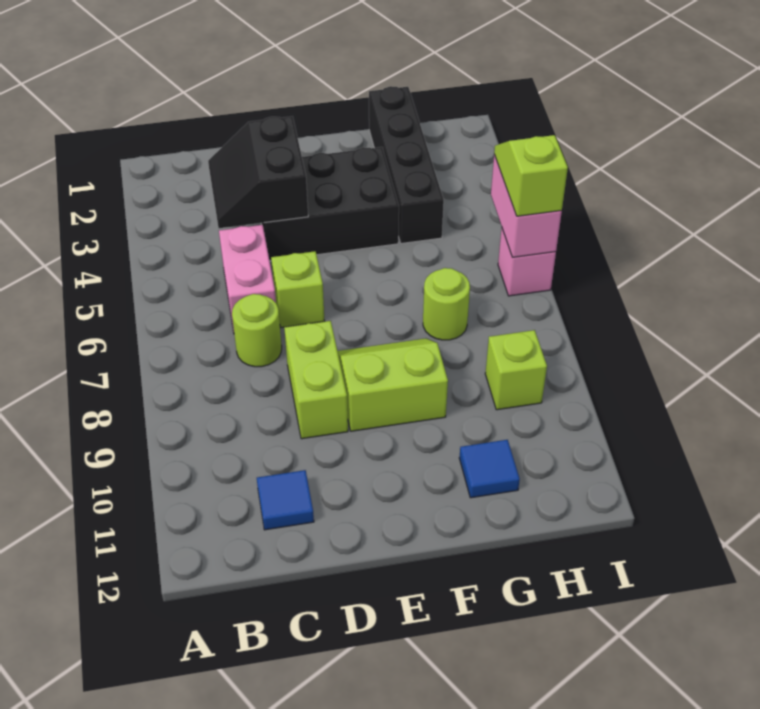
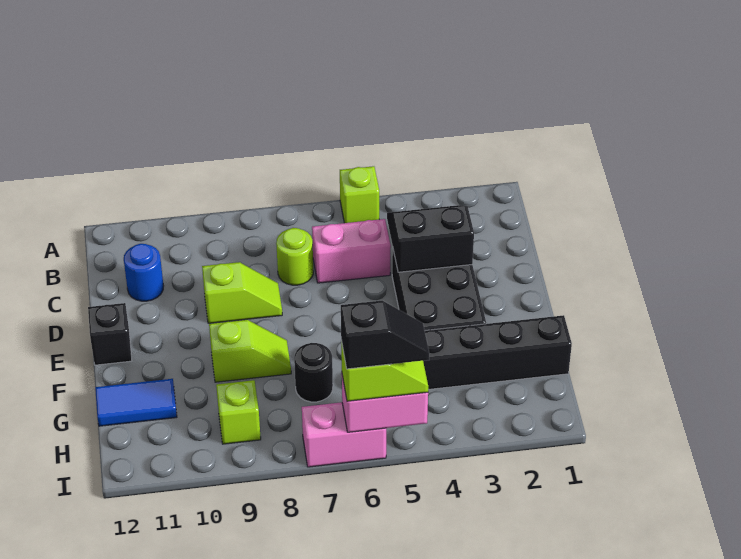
blue tile C11 level 1 -> blue round brick C11 level 1
lime brick D6 level 1 -> lime brick A5 level 1
lime brick D8:D9 level 1 -> lime slope D8:D9 level 1 top 9
lime slope E8:F9 level 1 top 9 -> lime slope F8:F9 level 1 top 9
none -> black brick E12 level 1
lime round brick G7 level 1 -> black round brick G7 level 1
blue tile G11 level 1 -> blue tile G11:G12 level 1
none -> black slope I5:I6 level 4 top 6
pink brick I6 level 1 -> pink brick I6:I7 level 1

